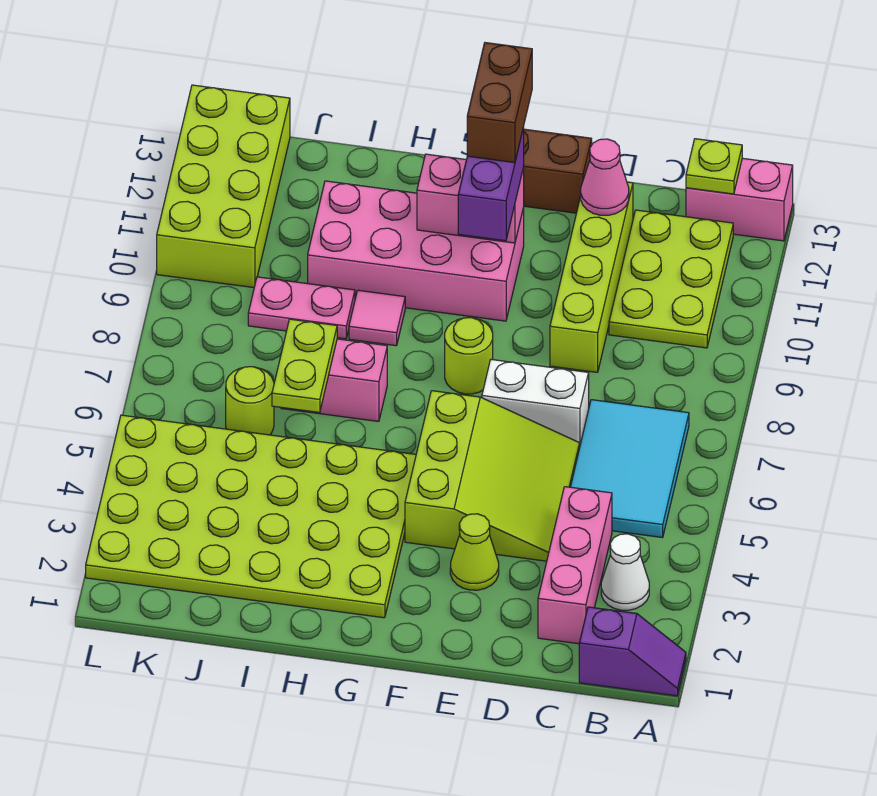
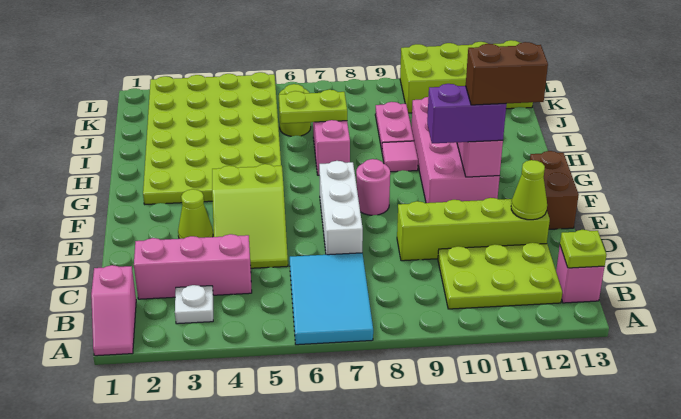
purple slope A1:B1 level 1 top B -> pink slope A1:B1 level 1 top B
pink brick A13:B13 level 1 -> pink brick B13 level 1
white cone B3 level 1 -> white plate B3 level 1
cyan tile B5:C7 level 1 -> cyan tile A6:C7 level 1
lime slope D4:F6 level 1 top F -> lime slope D4:F5 level 1 top F
white brick D7:E7 level 1 -> white brick D7:F7 level 1
pink cone D12 level 2 -> lime cone D12 level 2
lime round brick F8 level 1 -> pink round brick F8 level 1

